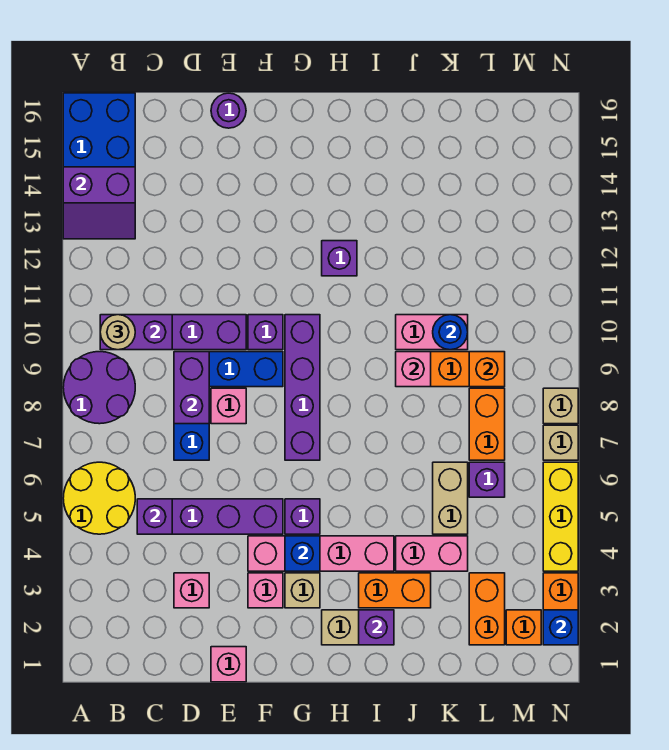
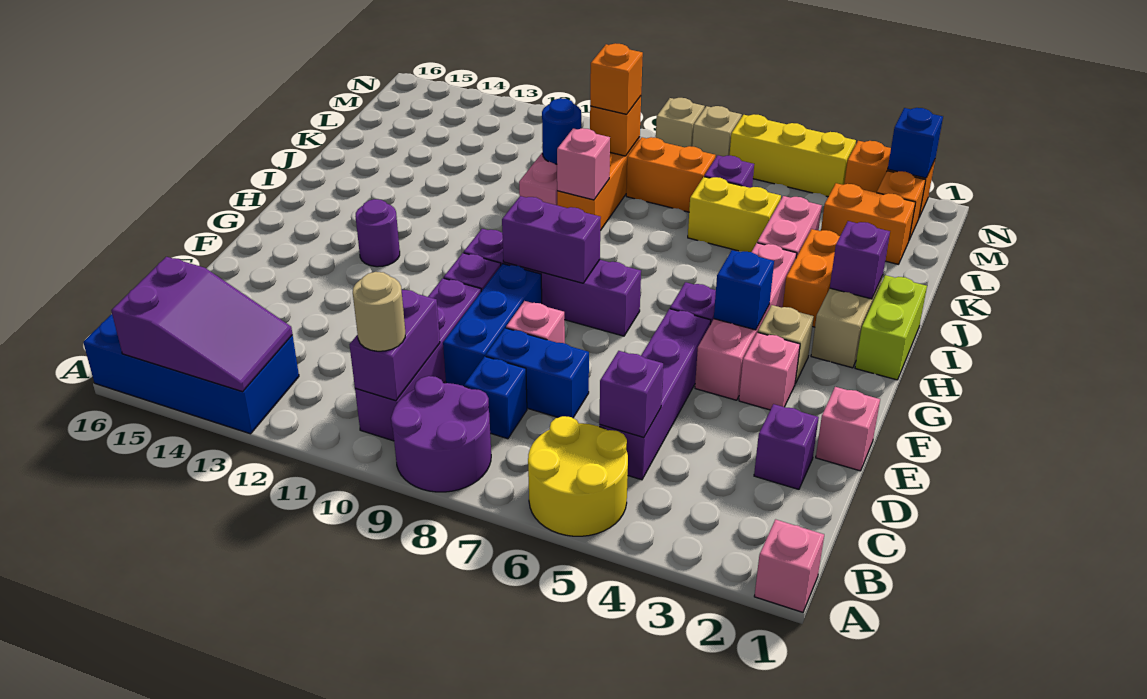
purple slope A13:B14 level 2 top 14 -> purple slope A13:B15 level 2 top 15
none -> blue brick C8 level 1
pink brick D3 level 1 -> pink brick A1 level 1
purple brick D8:D9 level 2 -> purple brick G8:G9 level 2
purple round brick E16 level 1 -> purple round brick G13 level 1
none -> lime brick H1:I1 level 1
purple brick H12 level 1 -> purple brick D2 level 1
tan brick K5:K6 level 1 -> yellow brick K5:K6 level 1
none -> orange brick L9 level 3

